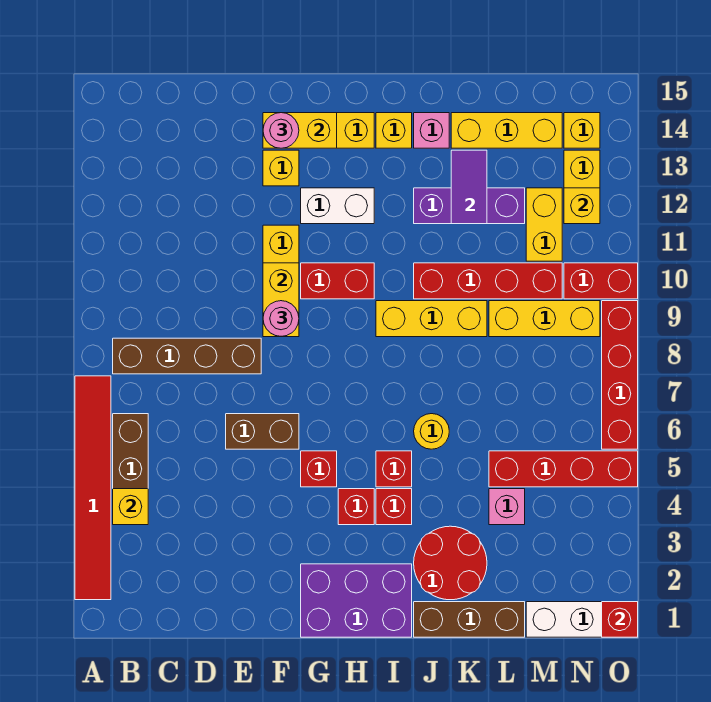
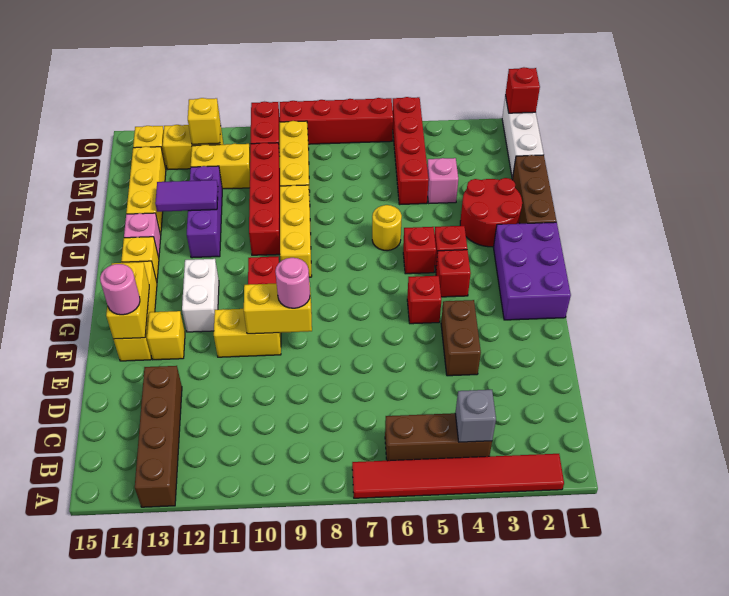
yellow brick B4 level 2 -> grey brick B4 level 2
brown brick B8:E8 level 1 -> brown brick A13:D13 level 1
brown brick E6:F6 level 1 -> brown brick E4:F4 level 1

